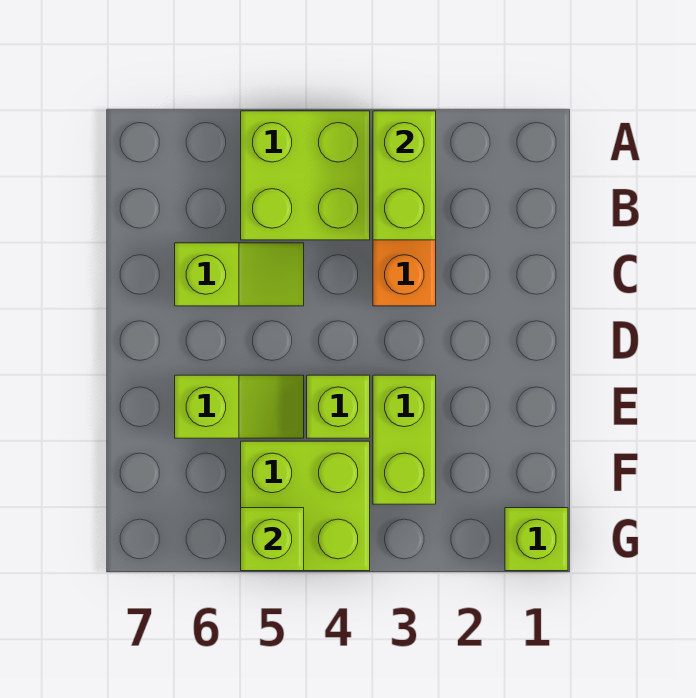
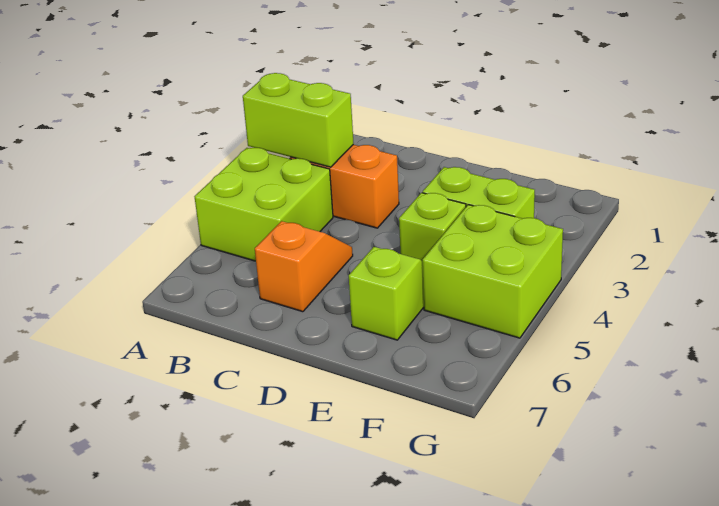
lime slope C5:C6 level 1 top 6 -> orange slope C5:C6 level 1 top 6
lime brick G1 level 1 -> none
lime brick G5 level 2 -> none

